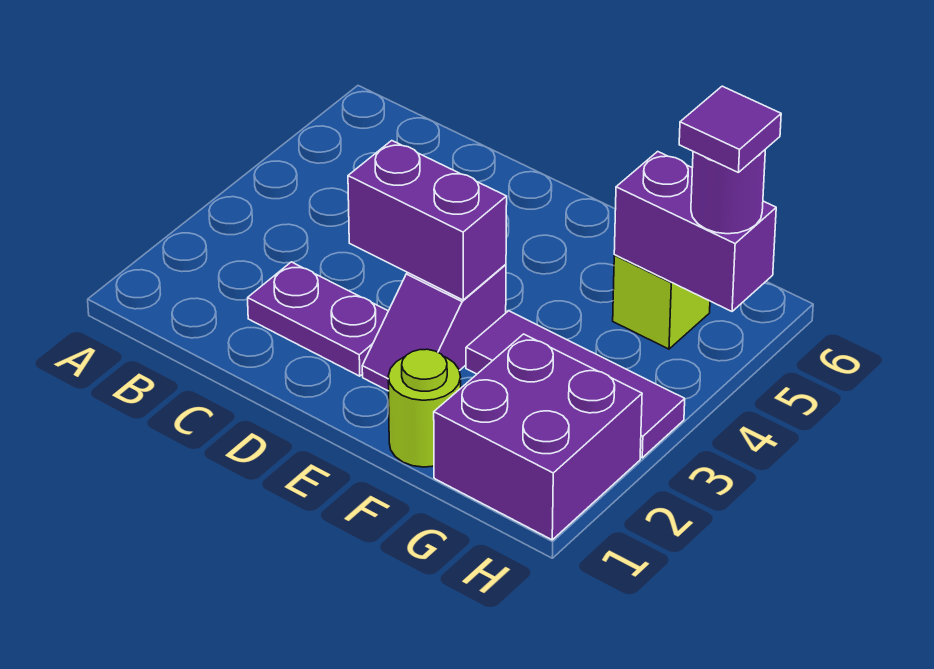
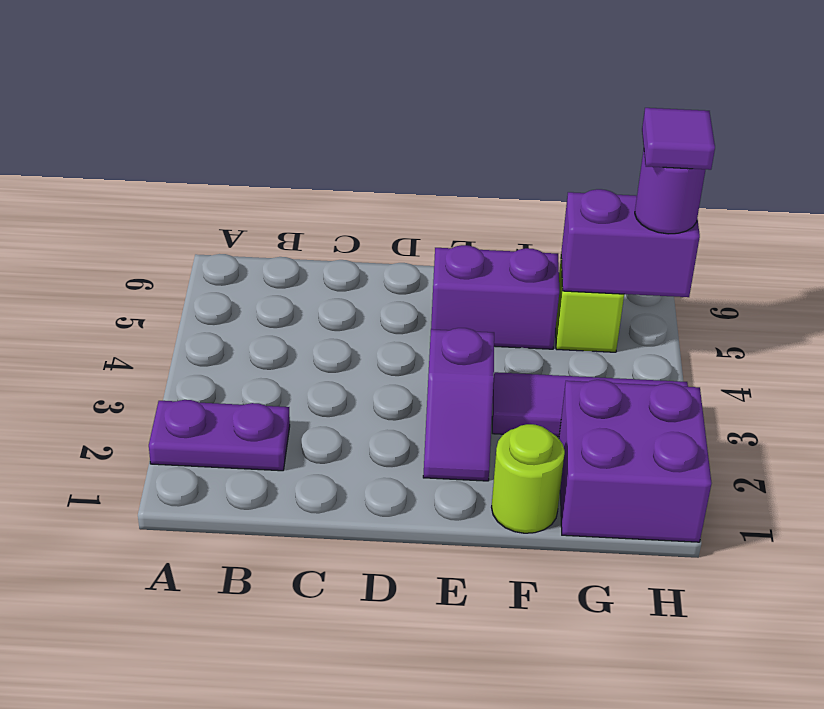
purple plate C2:D2 level 1 -> purple plate A2:B2 level 1
purple brick D3:E3 level 2 -> purple brick E5:F5 level 1

